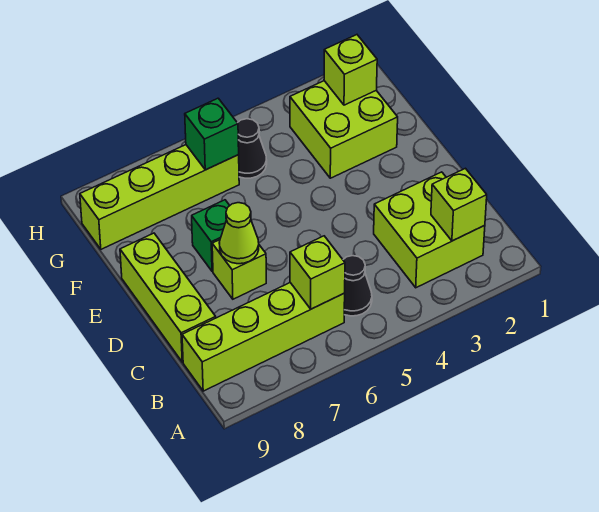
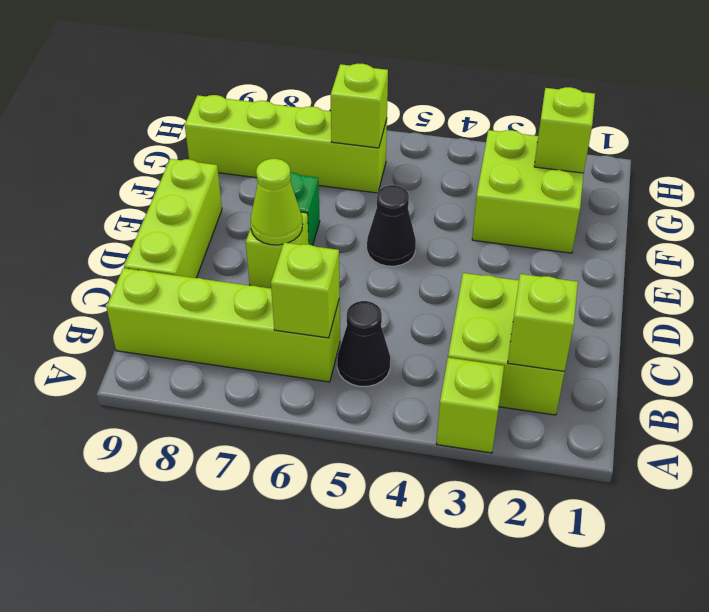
none -> lime brick A3 level 1
black cone G5 level 1 -> black cone E5 level 1
green brick G6 level 2 -> lime brick G6 level 2

